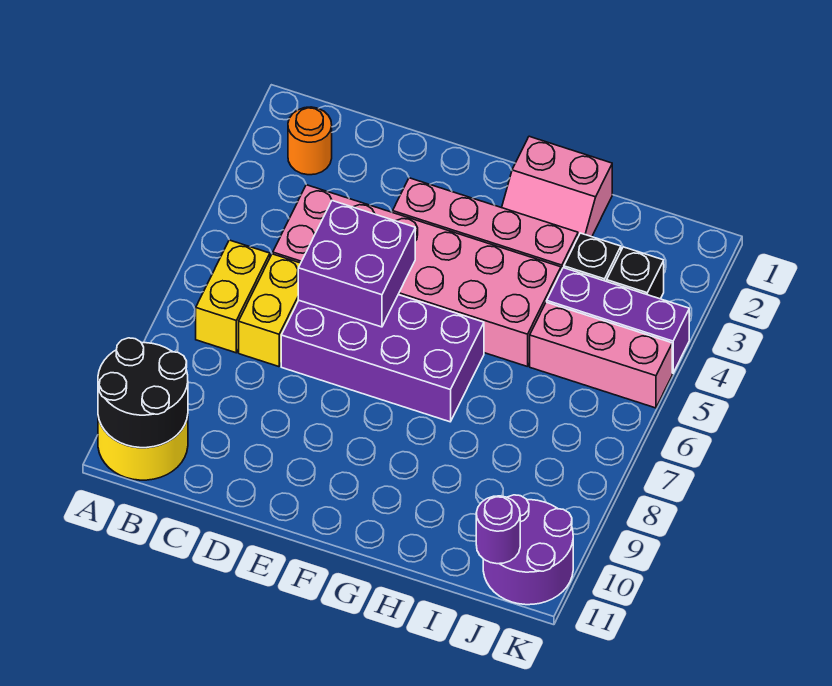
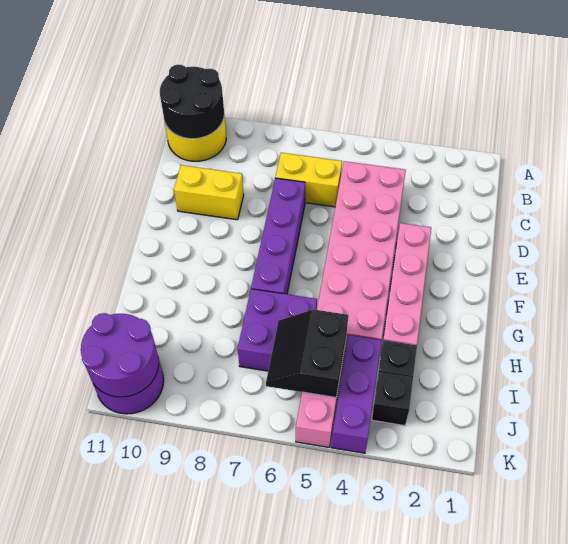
orange round brick B2 level 1 -> none
yellow brick B6:B7 level 1 -> yellow brick D9:D10 level 1
purple brick D5:E6 level 2 -> purple brick H6:I7 level 1
purple brick D6:G7 level 1 -> purple brick D7:G7 level 1
pink slope G1:H2 level 1 top 1 -> none
none -> black slope I5:J6 level 2 top 5
purple round brick J11 level 2 -> purple round brick J10:K11 level 2

